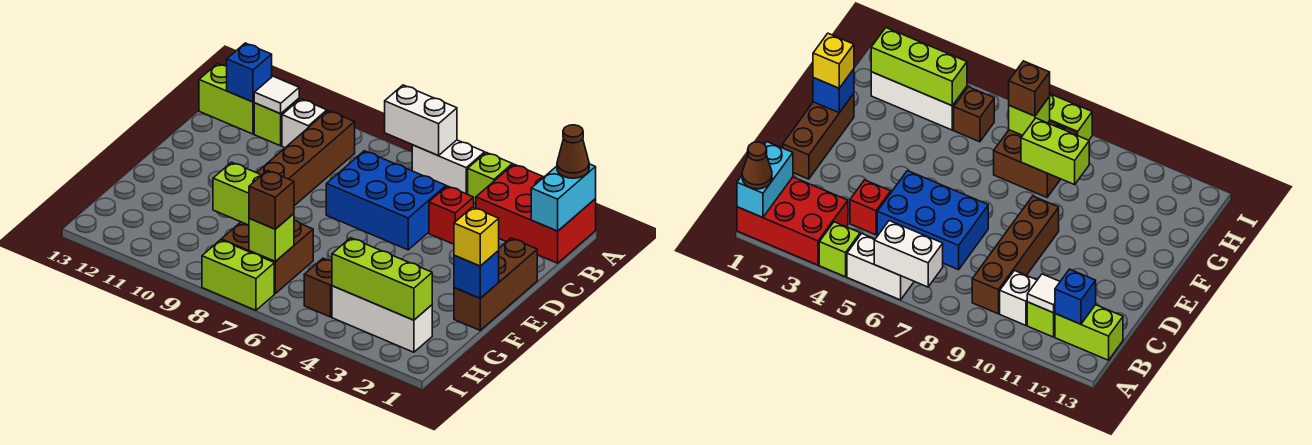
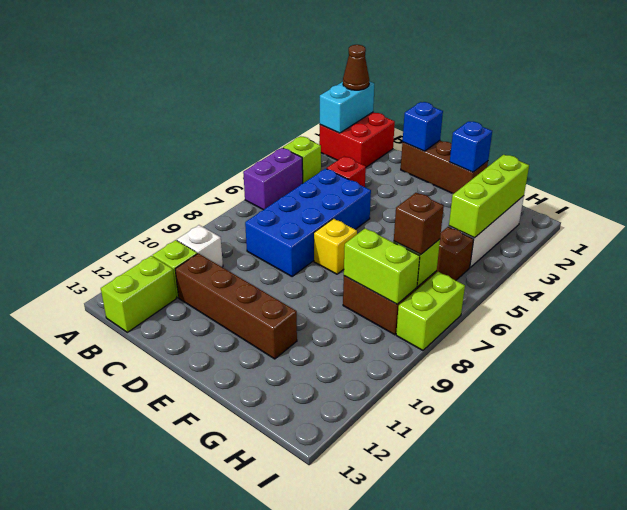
red brick A1:B3 level 1 -> red brick A1:B2 level 1
cyan brick A1:B1 level 2 -> cyan brick A1:A2 level 2
white brick A5:A6 level 1 -> purple brick A5:A6 level 1
white brick A6:A7 level 2 -> none
brown brick B9:E9 level 1 -> brown brick C11:F11 level 1
white tile B11 level 2 -> none
blue brick B12 level 2 -> blue brick D1 level 2
blue brick C5:D7 level 1 -> blue brick C5:D8 level 1
yellow brick F1 level 3 -> yellow brick E7 level 1
lime brick G8:G9 level 2 -> lime brick G8:H8 level 2

